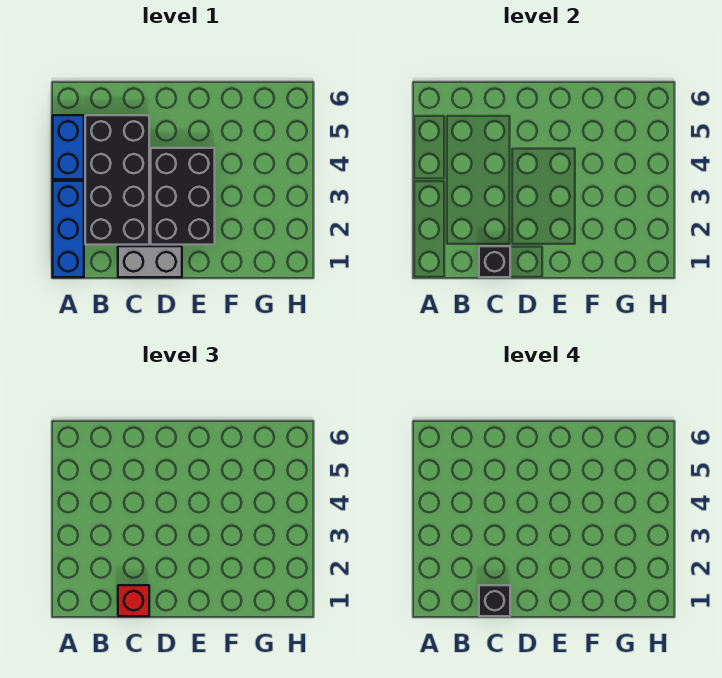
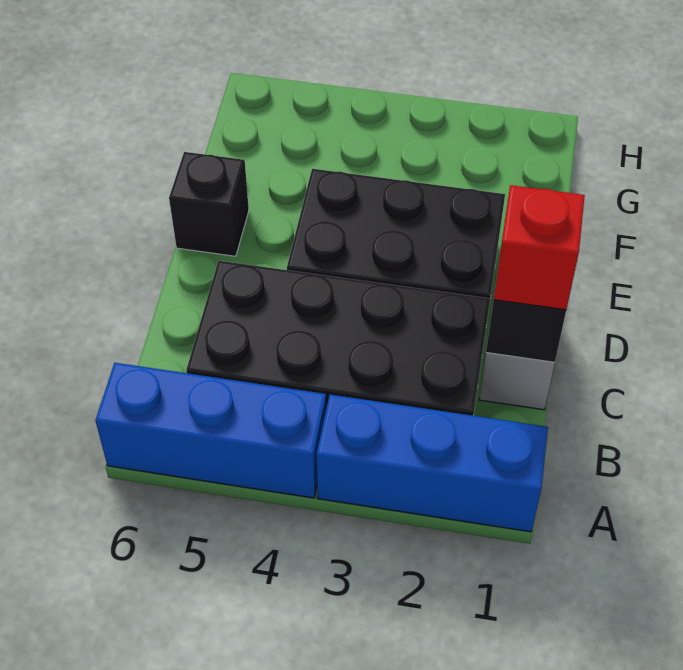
blue brick A4:A5 level 1 -> blue brick A4:A6 level 1
black brick C1 level 4 -> black brick E6 level 1

